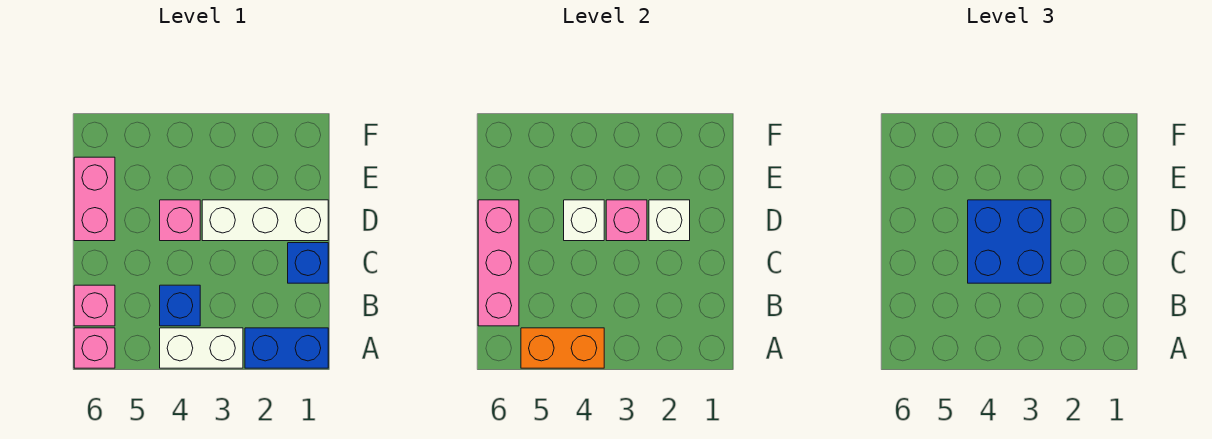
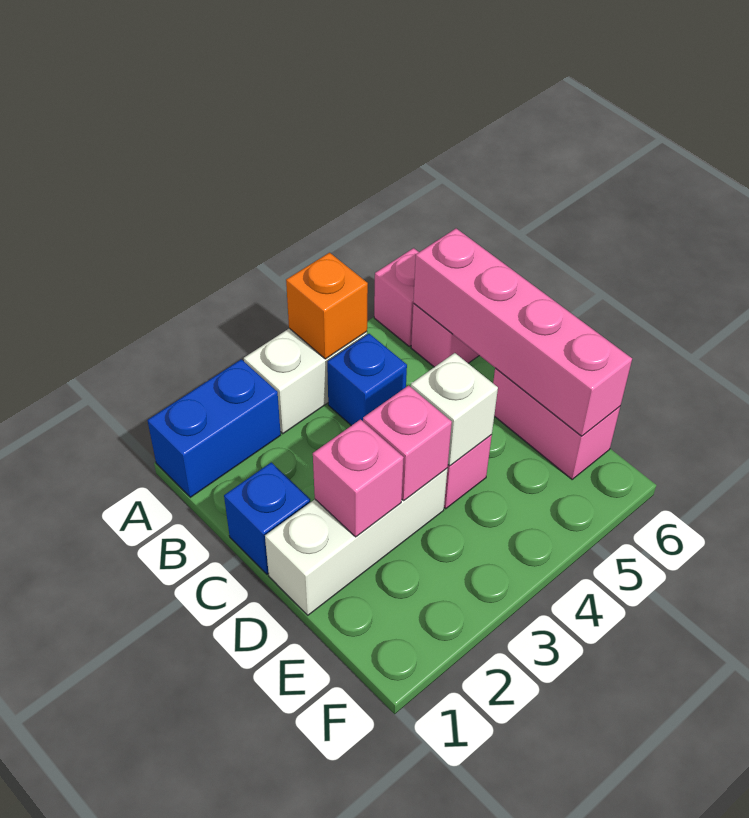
orange brick A4:A5 level 2 -> orange brick A4 level 2
pink brick B6:D6 level 2 -> pink brick B6:E6 level 2
blue brick C3:D4 level 3 -> none
white brick D2 level 2 -> pink brick D2 level 2

